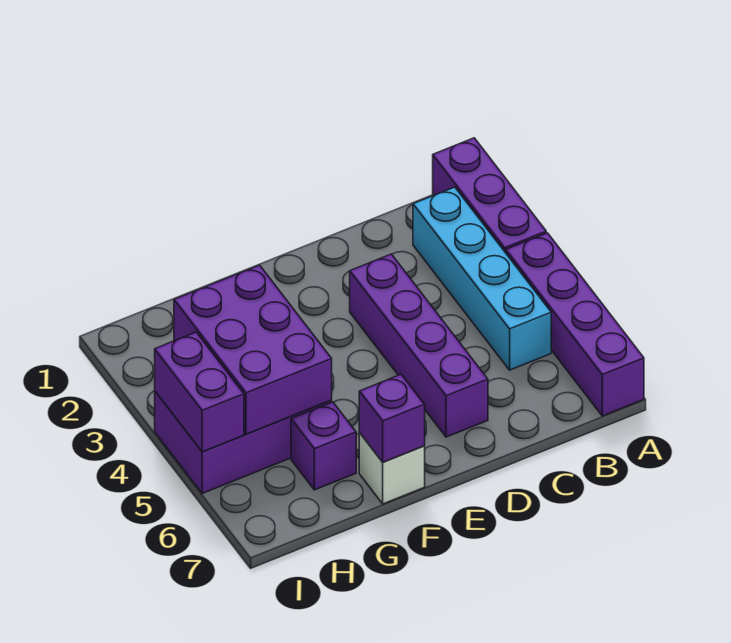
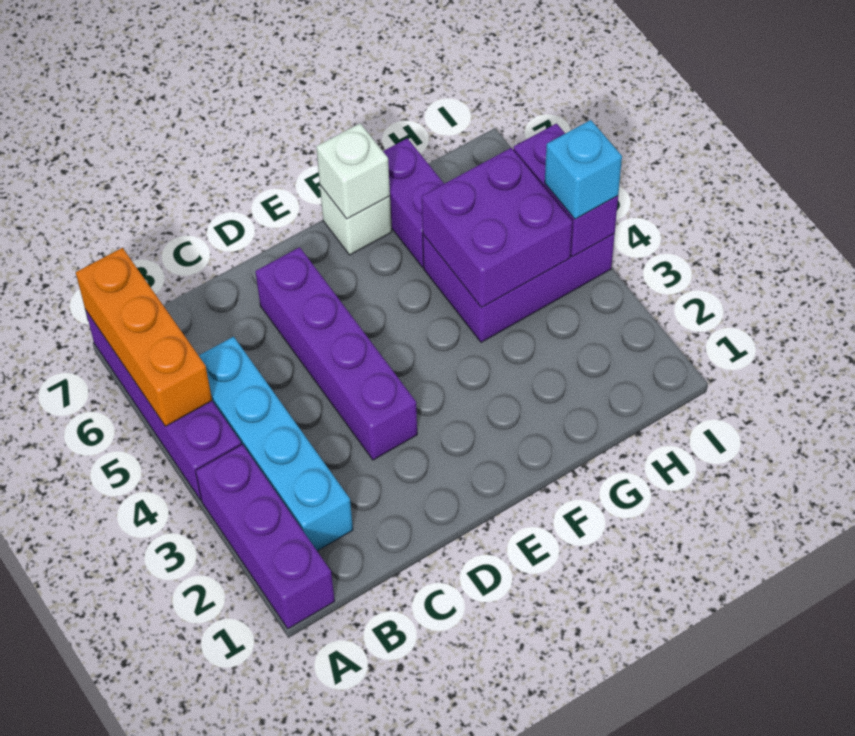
none -> orange brick A5:A7 level 2
purple brick F7 level 2 -> white brick F7 level 2
purple brick G3:H5 level 2 -> purple brick G4:H5 level 2
purple brick G6 level 1 -> purple brick G6:G7 level 1
none -> cyan brick I4 level 3

